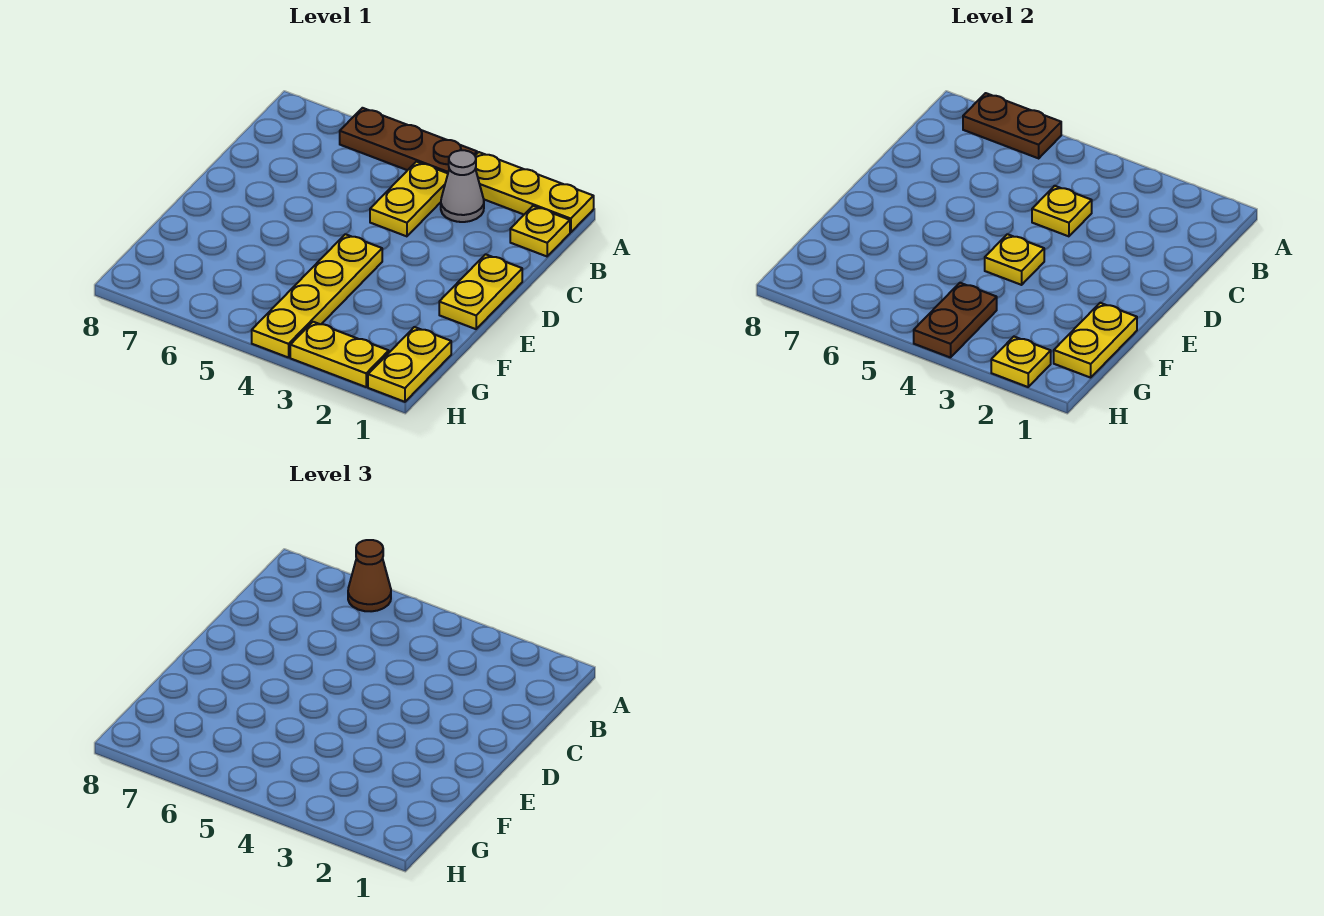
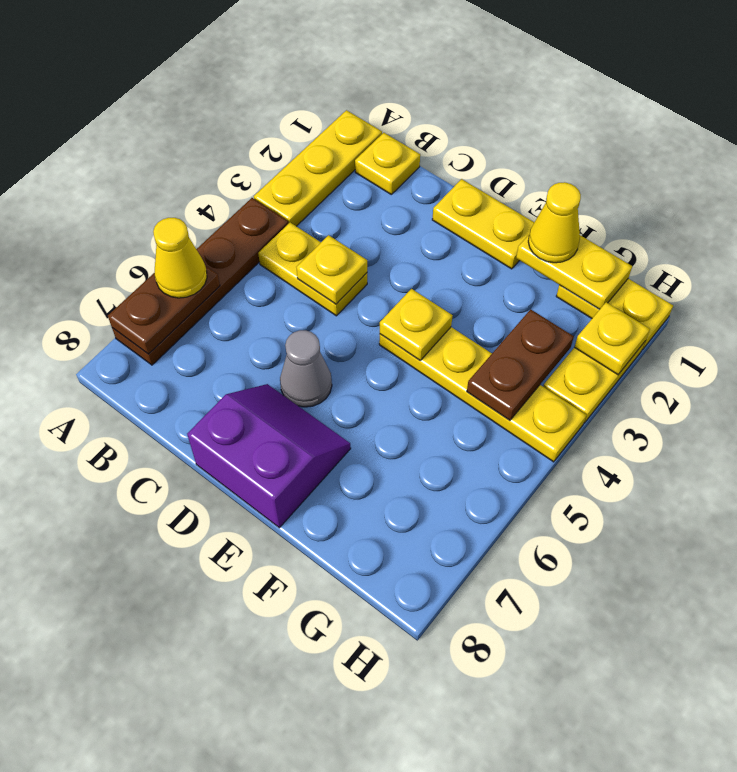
brown plate A4:A6 level 1 -> brown plate A4:A7 level 1
brown cone A6 level 3 -> yellow cone A6 level 3
grey cone B3 level 1 -> grey cone D6 level 1
none -> purple slope D7:E8 level 1 top 8
none -> yellow cone F1 level 3
brown plate G4:H4 level 2 -> brown plate G3:G4 level 2

